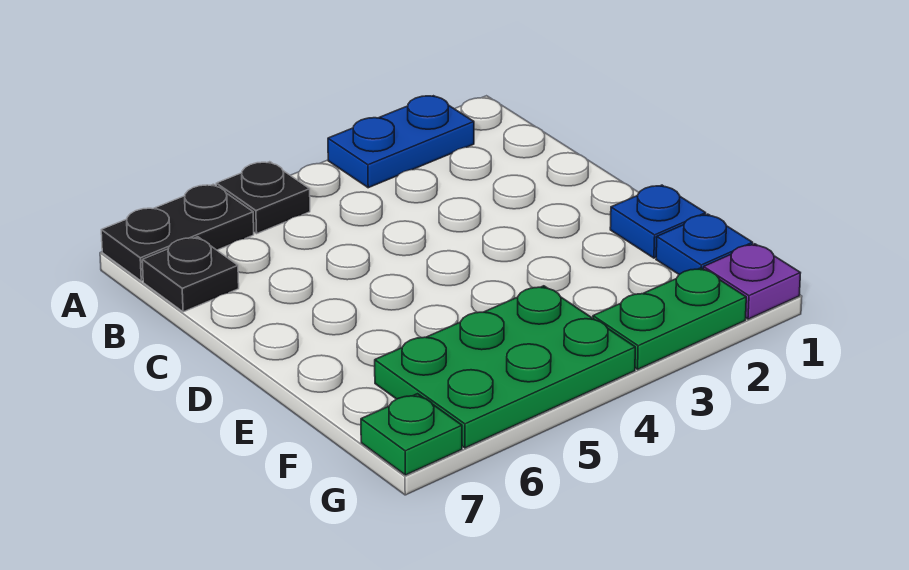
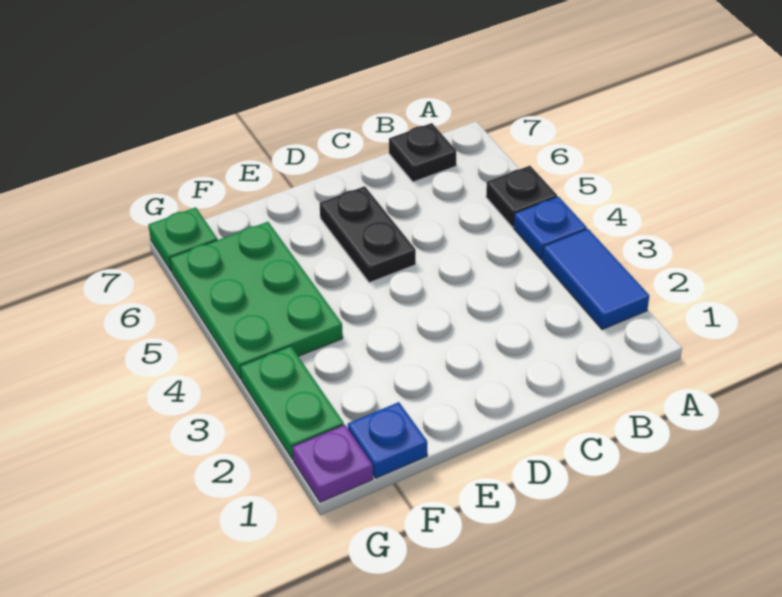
blue plate A2:A3 level 1 -> blue tile A2:A3 level 1
black plate A6:A7 level 1 -> black plate D5:D6 level 1
blue plate E1 level 1 -> blue plate A4 level 1

